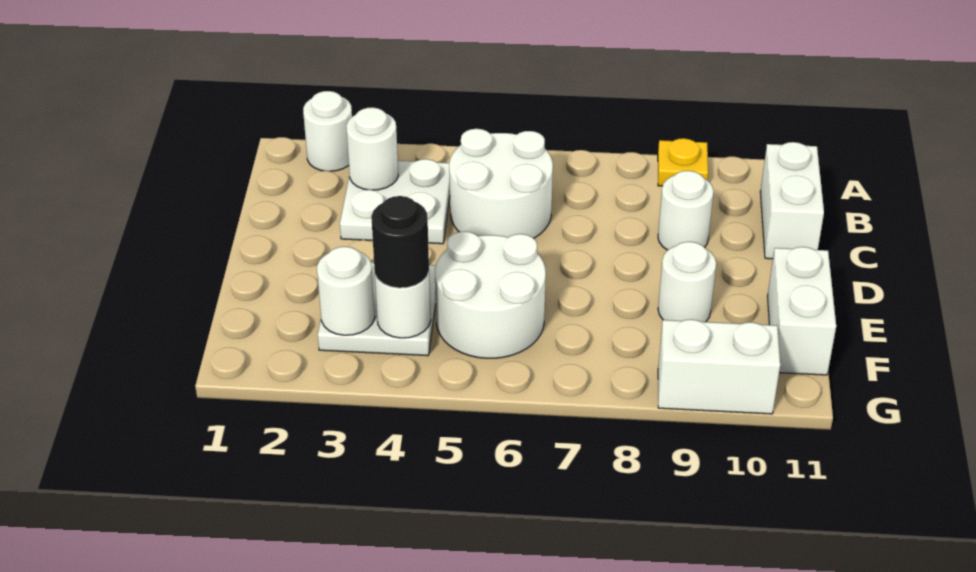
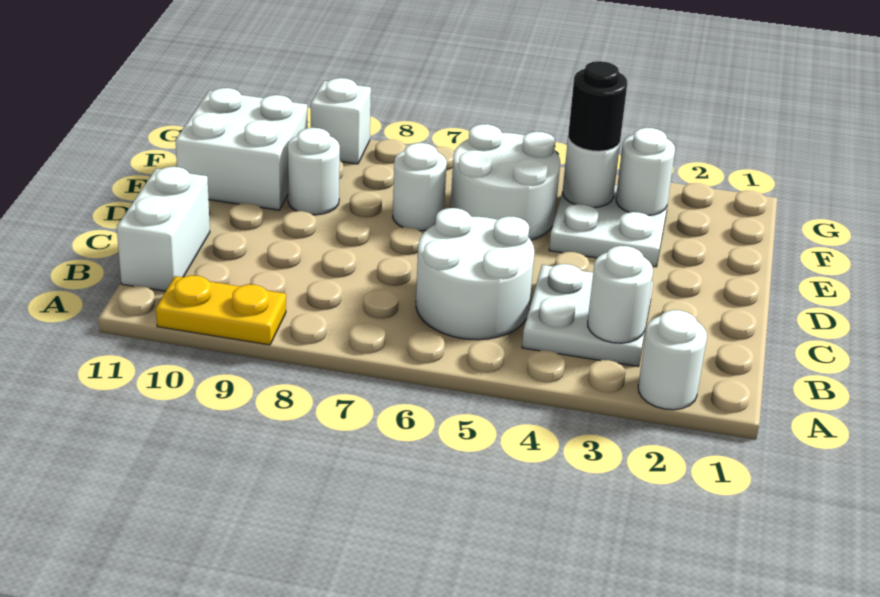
yellow plate A9 level 1 -> yellow plate A9:A10 level 1
white round brick C9 level 1 -> white round brick E7 level 1
white brick E11:F11 level 1 -> white brick E10:F11 level 1
white brick G9:G10 level 1 -> white brick G9 level 1

